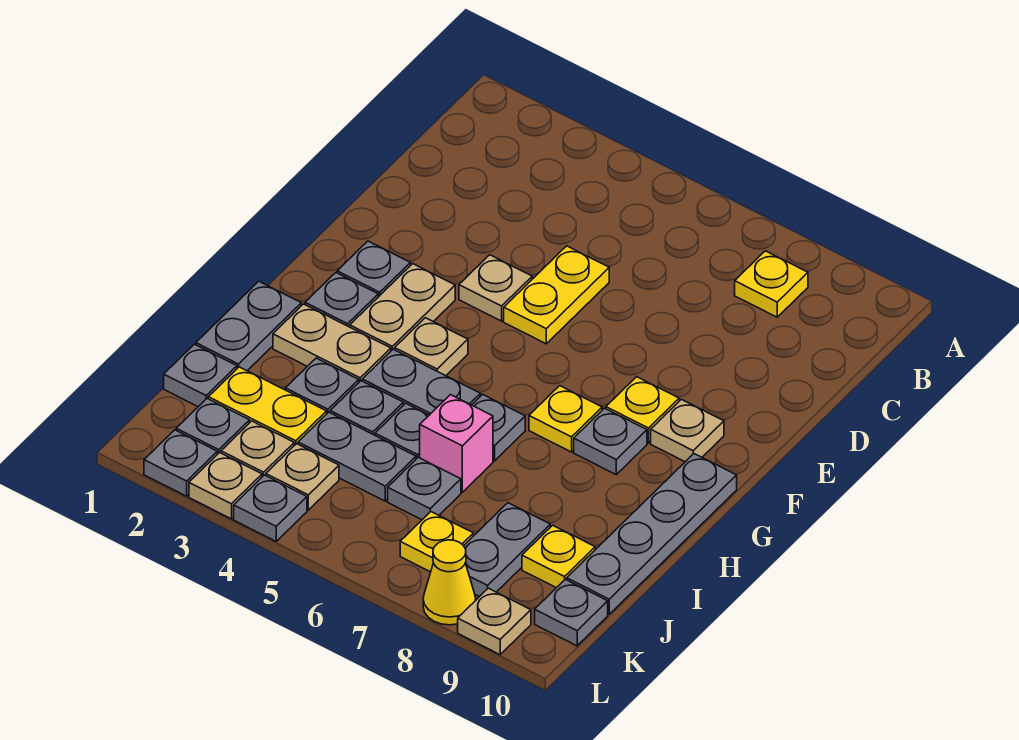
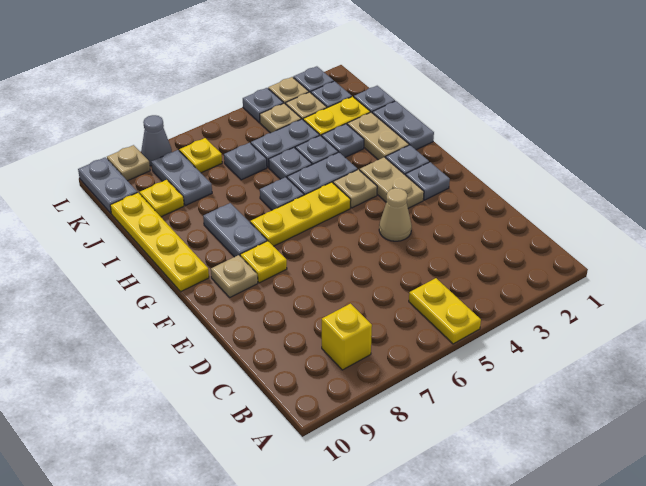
yellow plate B8 level 1 -> yellow brick B8 level 1
yellow plate D5:E5 level 1 -> yellow plate A5:B5 level 1
tan plate E4 level 1 -> tan cone E4 level 1
yellow plate G7 level 1 -> yellow plate G5:G7 level 1
grey plate G8 level 1 -> grey plate G8:H8 level 1
grey plate G10:J10 level 1 -> yellow plate G10:J10 level 1
tan plate H2:H3 level 1 -> tan plate H2:I2 level 1
pink brick I6 level 1 -> none
grey plate K10 level 1 -> grey plate K10:L10 level 1
yellow cone L8 level 1 -> grey cone L8 level 1

